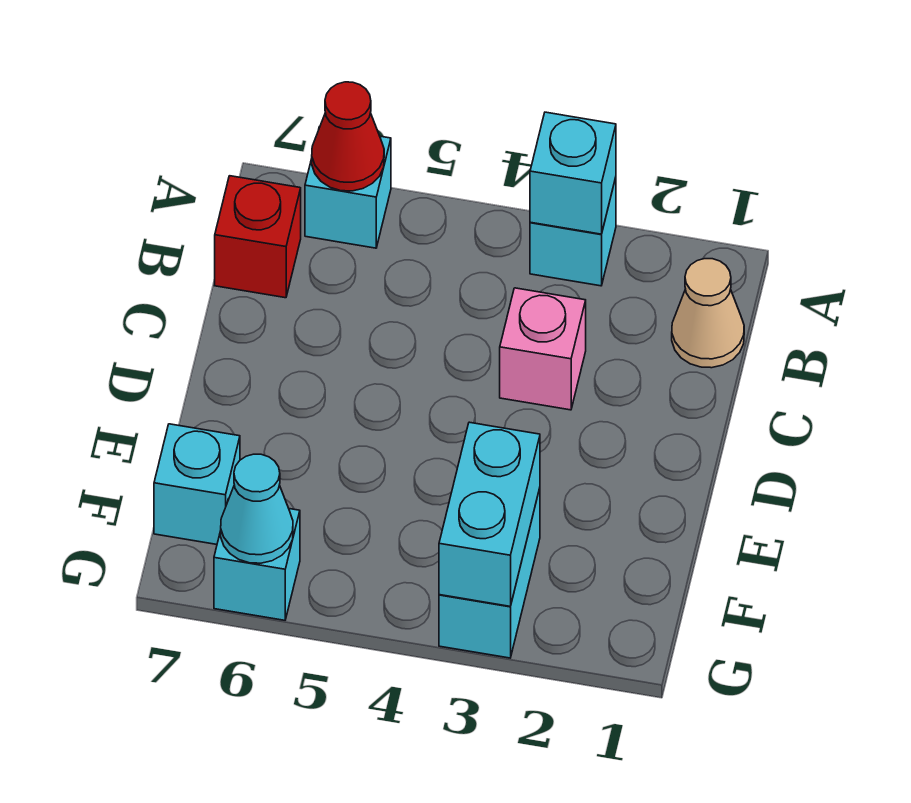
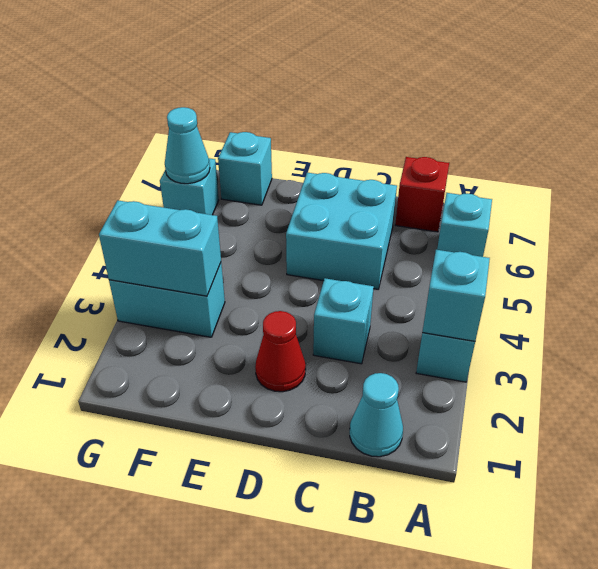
red cone A6 level 2 -> red cone D2 level 1
tan cone B1 level 1 -> cyan cone B1 level 1
pink brick C3 level 1 -> cyan brick C3 level 1
none -> cyan brick C5:D6 level 1

